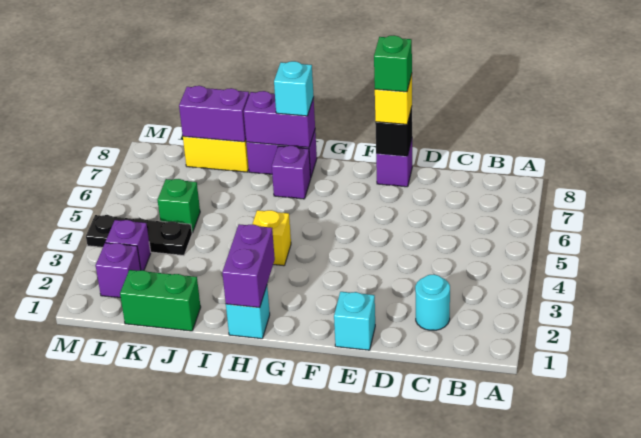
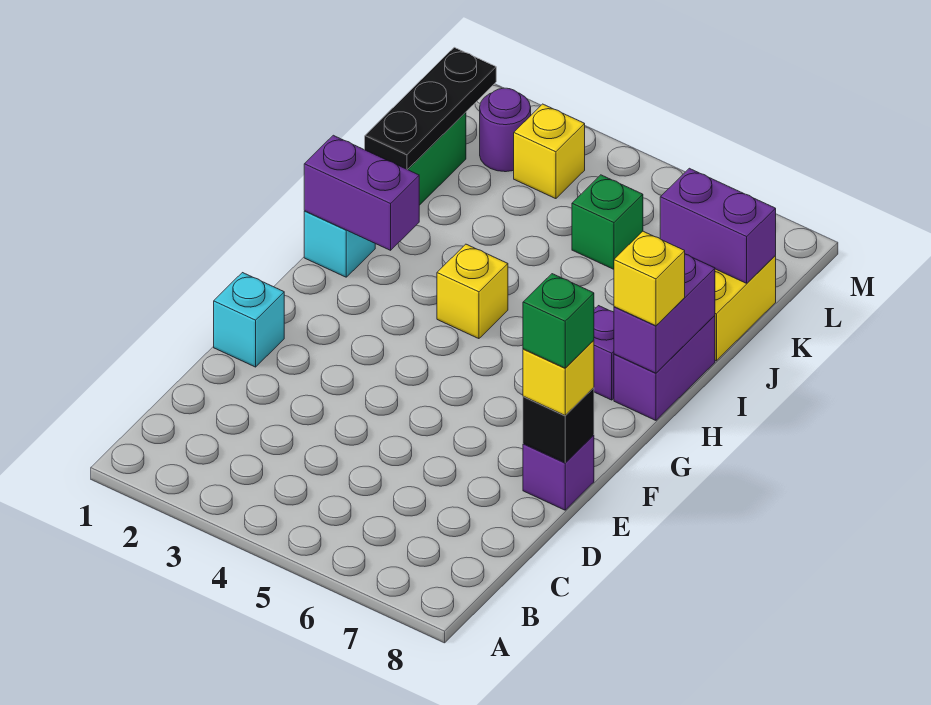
cyan round brick C2 level 1 -> none
cyan brick H8 level 3 -> yellow brick H8 level 3
purple brick J8:K8 level 2 -> purple brick K7:K8 level 2
black plate K4:M4 level 1 -> black plate J1:L1 level 2
purple brick L2 level 1 -> purple round brick L2 level 1
purple brick L3 level 1 -> yellow brick L3 level 1

